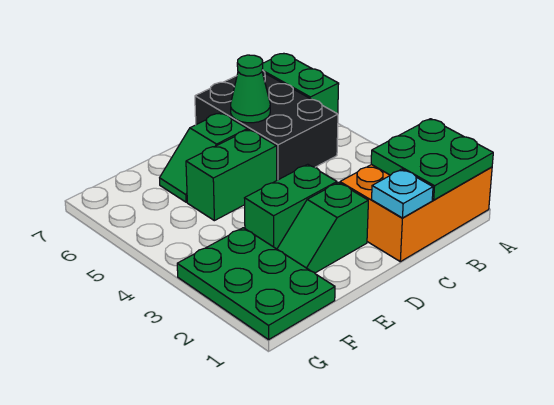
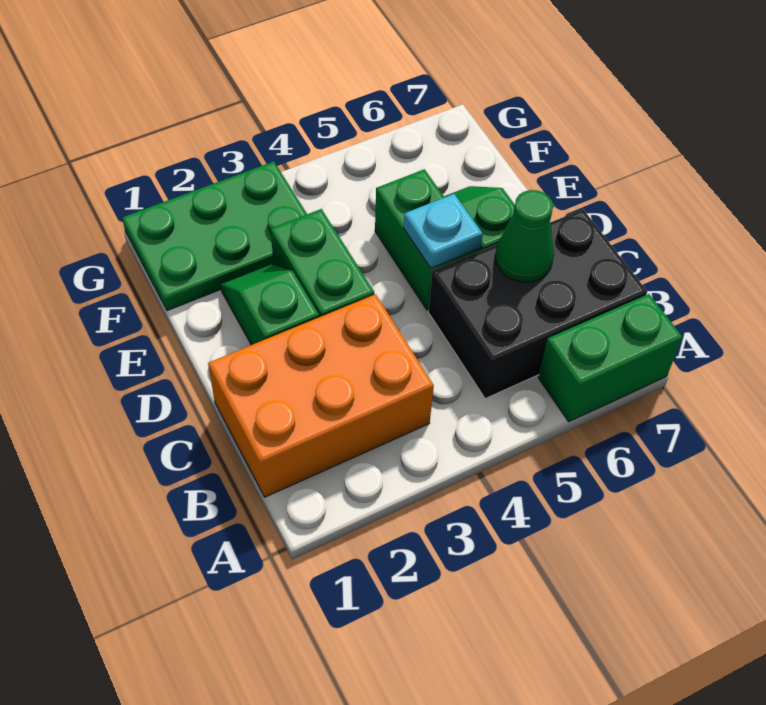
orange brick A1:C2 level 1 -> orange brick B1:C3 level 1
green plate A1:B2 level 2 -> none
cyan plate C1 level 2 -> cyan plate D5 level 2

